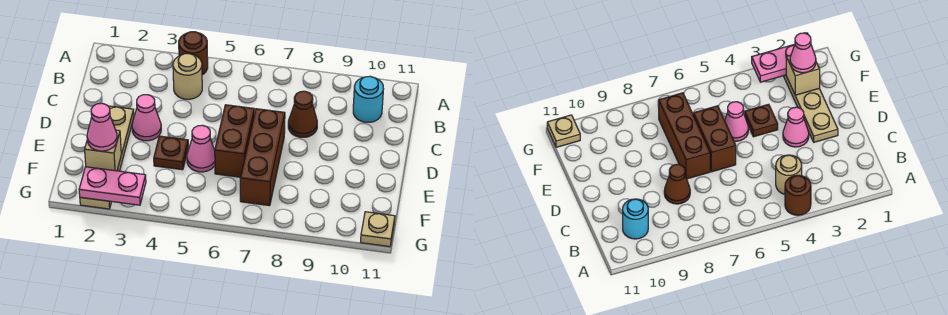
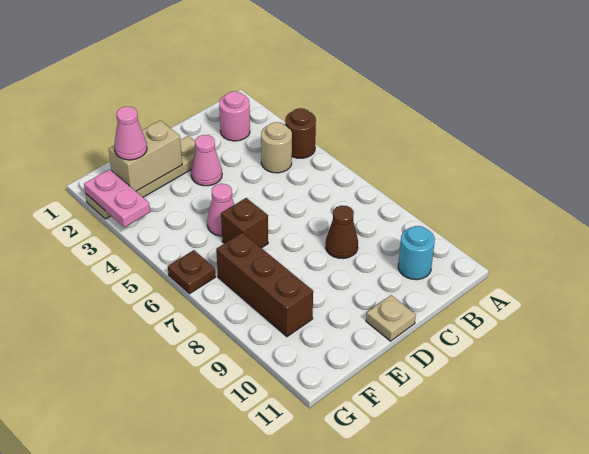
none -> pink round brick B2 level 1
brown brick D6:E6 level 1 -> brown brick E6 level 1
brown brick D7:F7 level 1 -> brown brick F7:F9 level 1
brown plate E4 level 1 -> brown plate G6 level 1
tan brick F2 level 2 -> tan brick E2:F2 level 2
tan plate G11 level 1 -> tan plate D11 level 1

